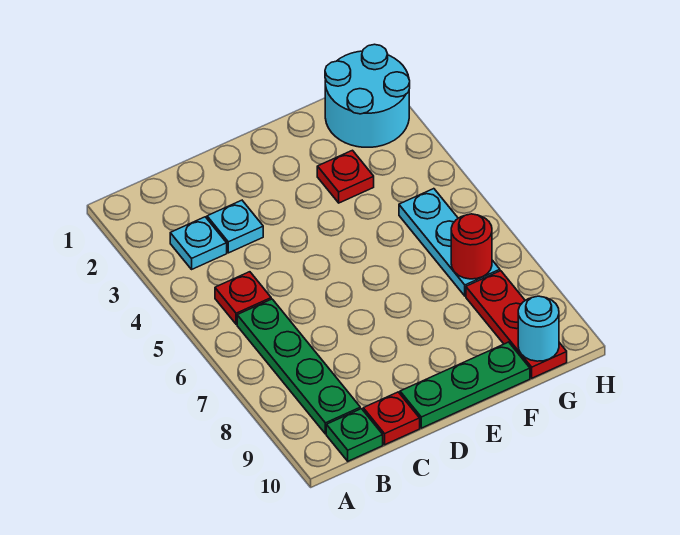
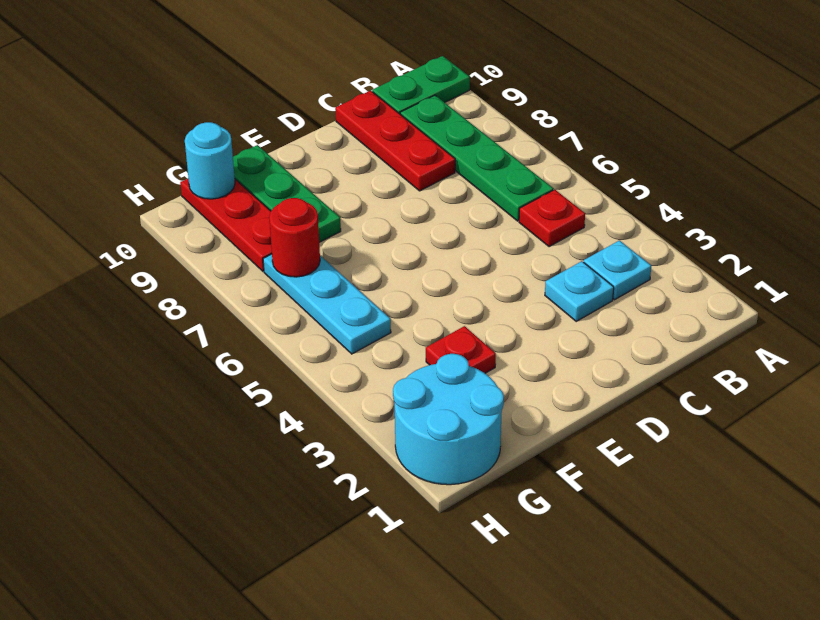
green plate B10 level 1 -> green plate A10:B10 level 1
red plate C10 level 1 -> red plate C8:C10 level 1
green plate D10:F10 level 1 -> green plate F8:F10 level 1

